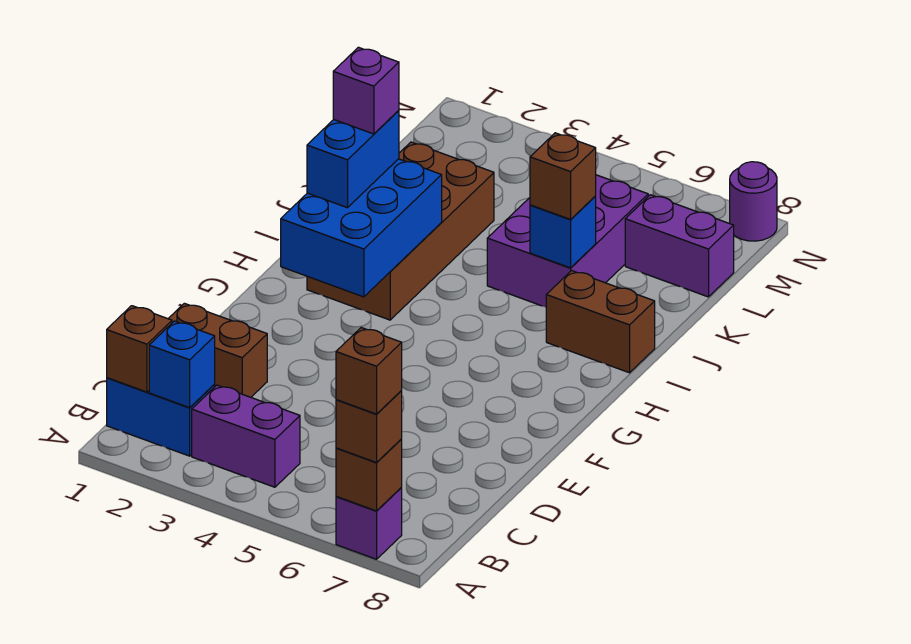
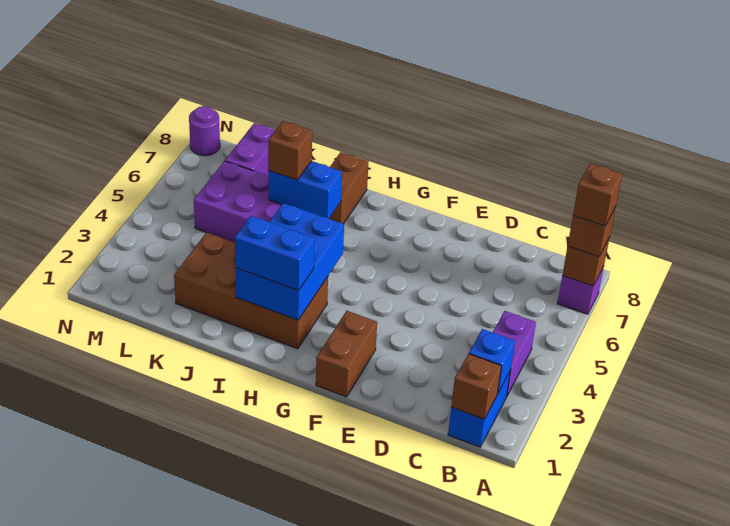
brown brick D1:D2 level 1 -> brown brick F1:F2 level 1
blue brick G2:I3 level 2 -> blue brick H2:I4 level 2
purple brick I2 level 4 -> none
blue brick J6 level 2 -> blue brick I6:J6 level 2

